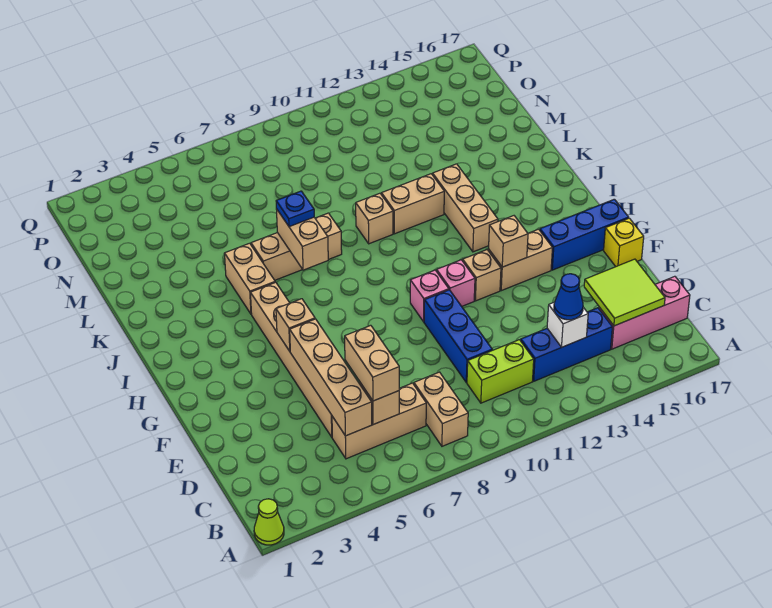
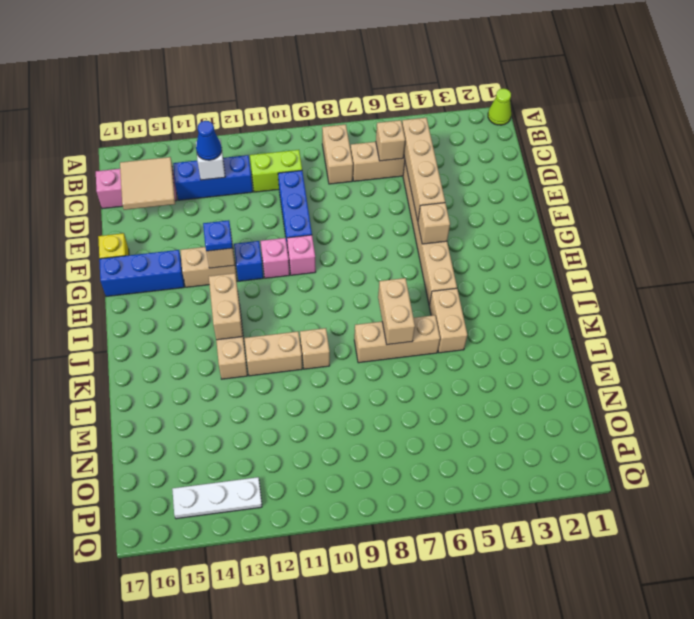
tan brick C6:D6 level 3 -> tan brick I13:J13 level 2
lime tile C15:D16 level 2 -> tan tile C15:D16 level 2
tan brick G12 level 1 -> blue brick G12 level 1
blue plate K7 level 3 -> blue plate G13 level 3
none -> white plate P13:P15 level 1

